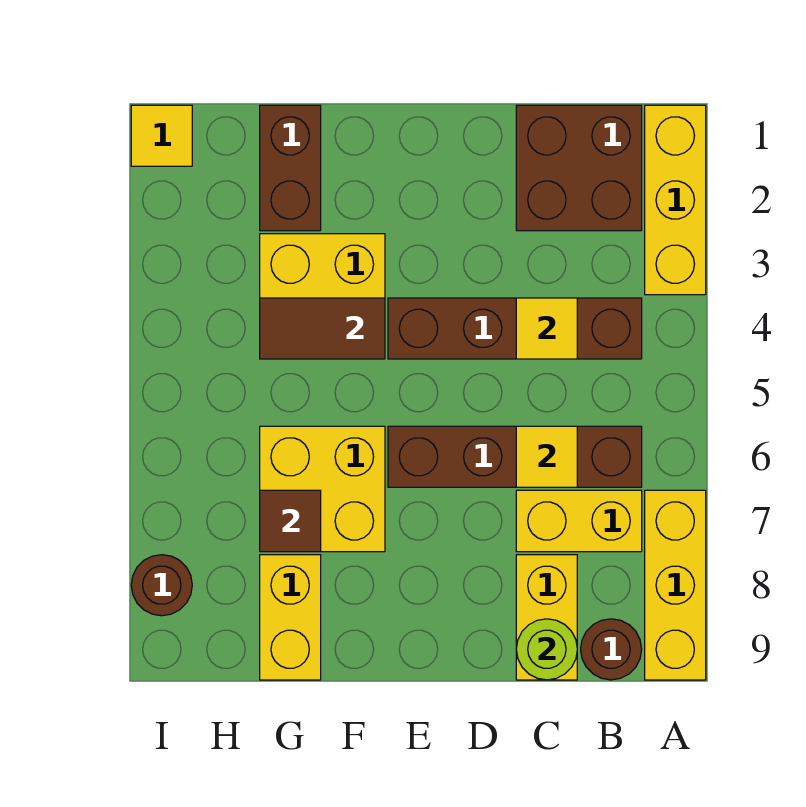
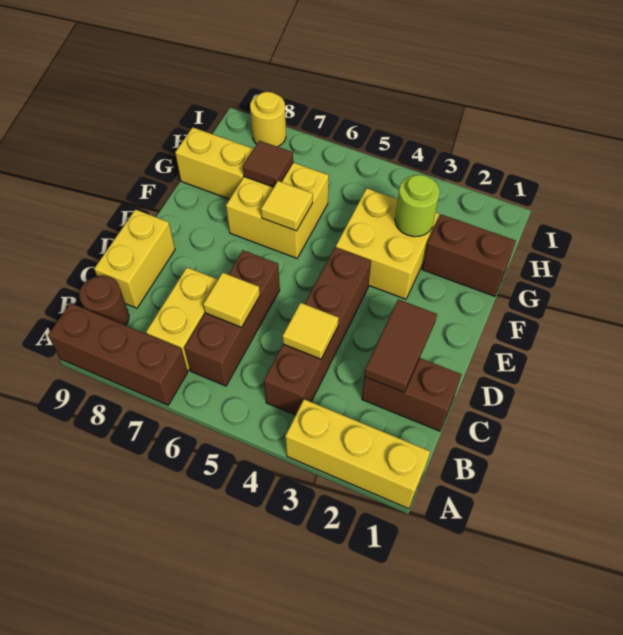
yellow brick A7:A9 level 1 -> brown brick A7:A9 level 1
brown brick B1:C2 level 1 -> brown brick C1:C2 level 1
brown brick B6:E6 level 1 -> brown brick B6:D6 level 1
yellow brick C8:C9 level 1 -> yellow brick C9:D9 level 1
lime round brick C9 level 2 -> lime round brick G3 level 2
brown tile F4:G4 level 2 -> brown tile C2:D2 level 2
yellow tile I1 level 1 -> yellow tile F6 level 2
brown round brick I8 level 1 -> yellow round brick I8 level 1

